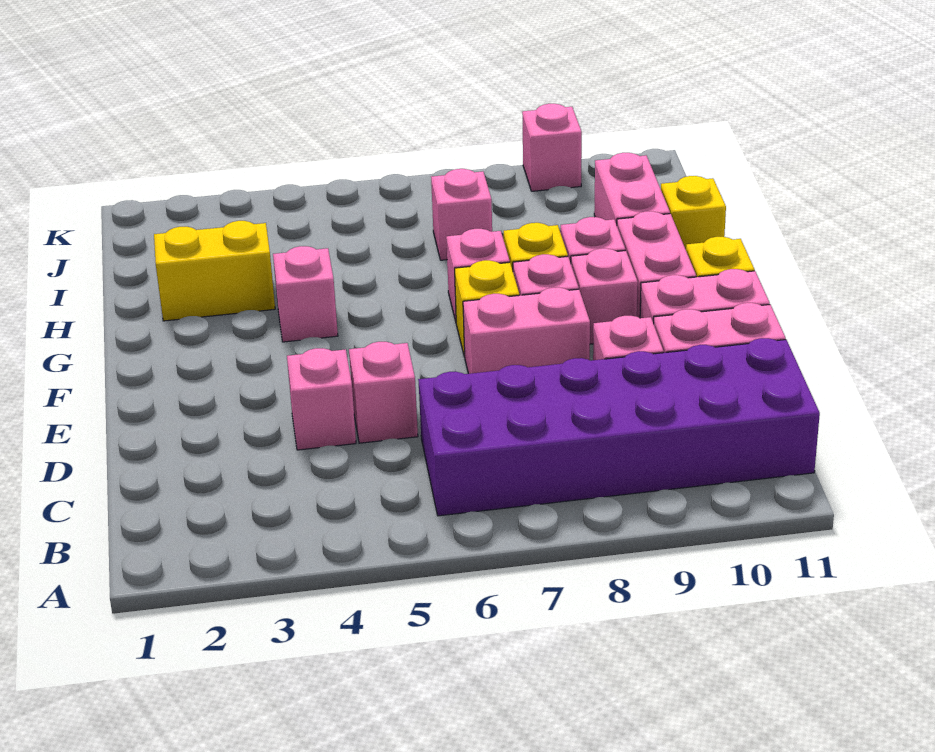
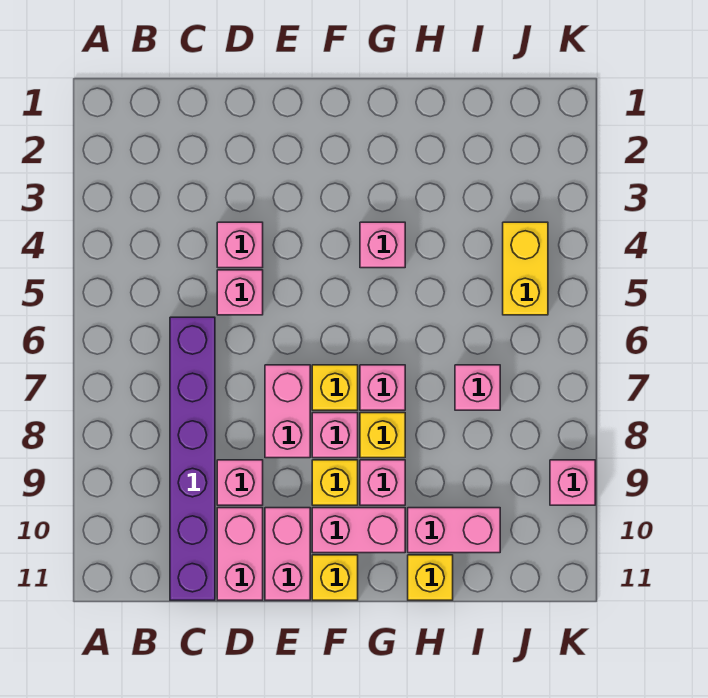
purple brick B6:C11 level 1 -> purple brick C6:C11 level 1
pink brick F9 level 1 -> yellow brick F9 level 1
yellow brick H2:H3 level 1 -> yellow brick J4:J5 level 1

